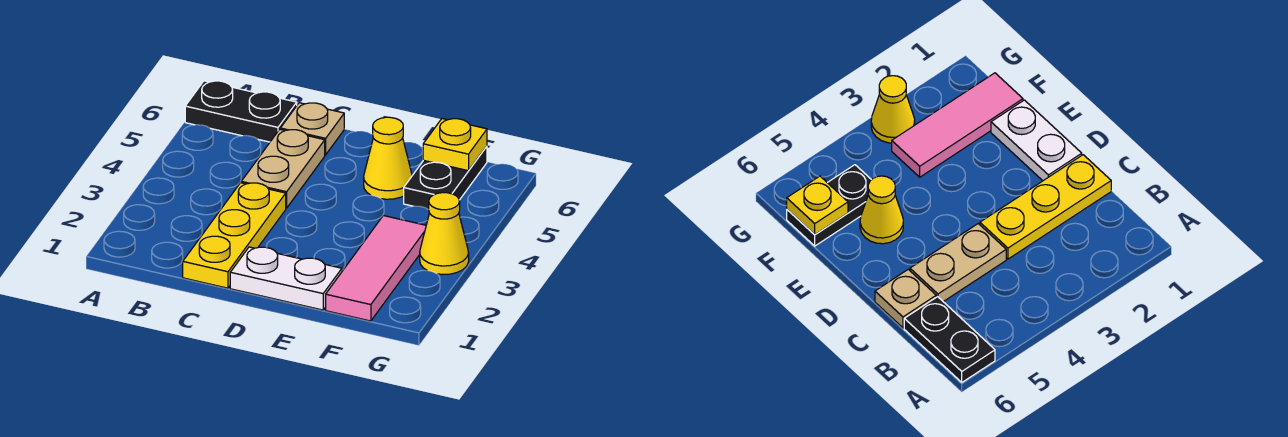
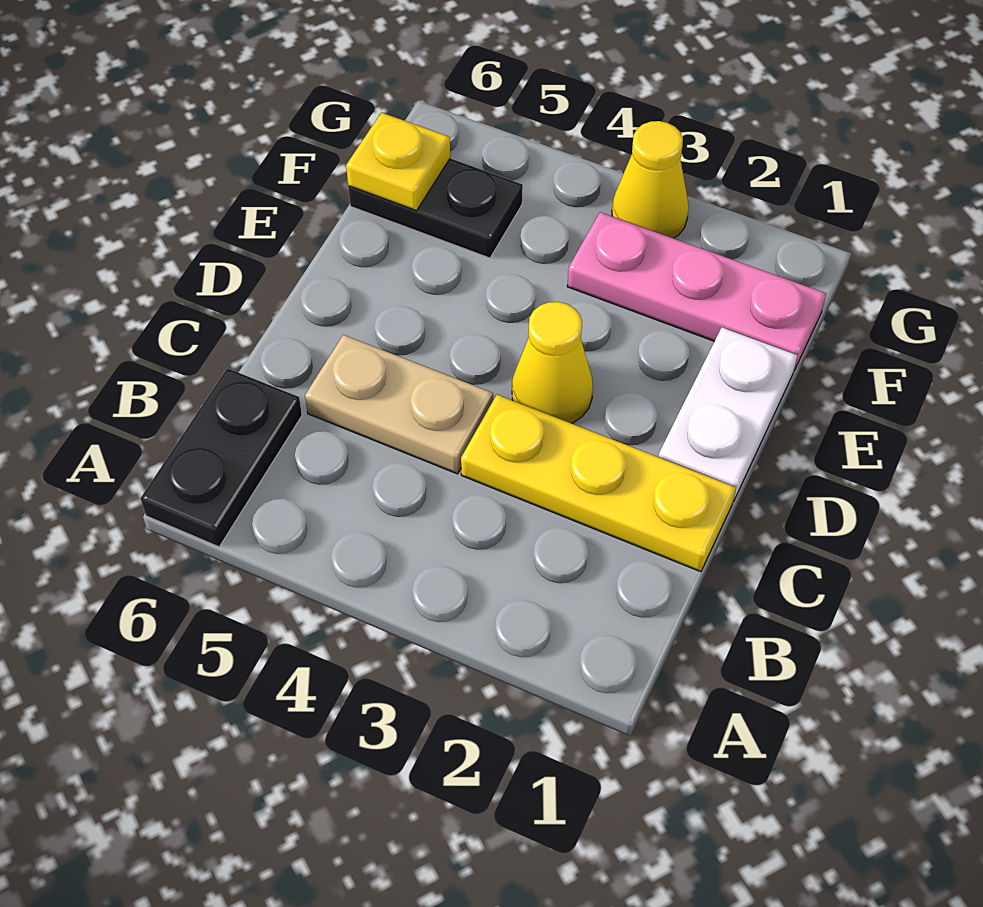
tan plate C6 level 1 -> none
yellow cone E5 level 1 -> yellow cone D3 level 1
pink tile F1:F3 level 1 -> pink plate F1:F3 level 1

